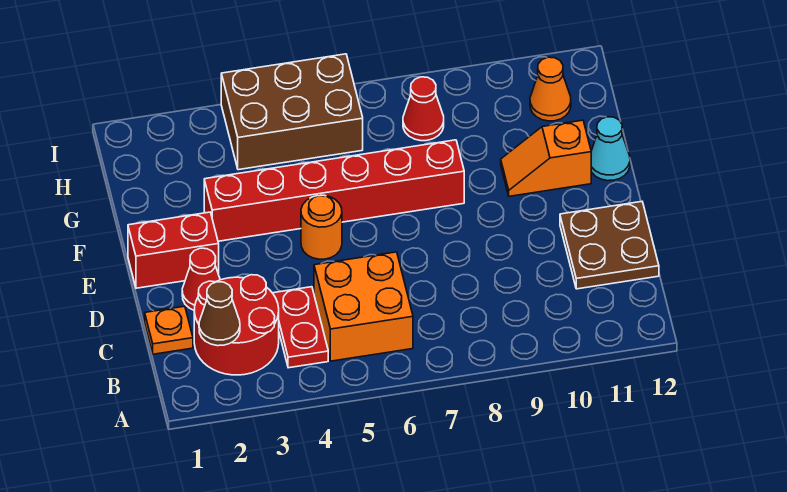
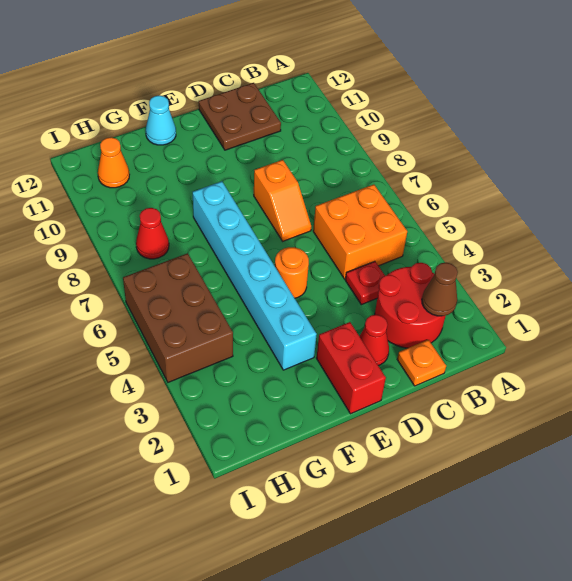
red plate B4:C4 level 1 -> red plate C4 level 1
red brick F3:F8 level 1 -> cyan brick F3:F8 level 1
orange slope F10:F11 level 1 top 11 -> orange slope D7:D8 level 1 top 8

